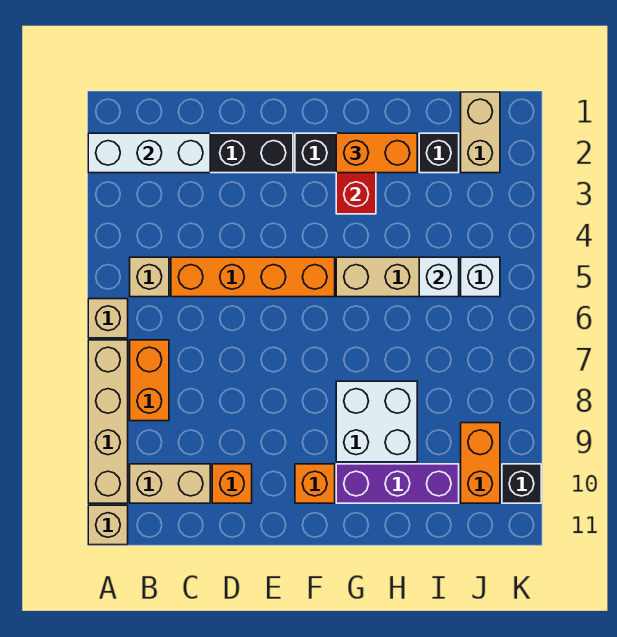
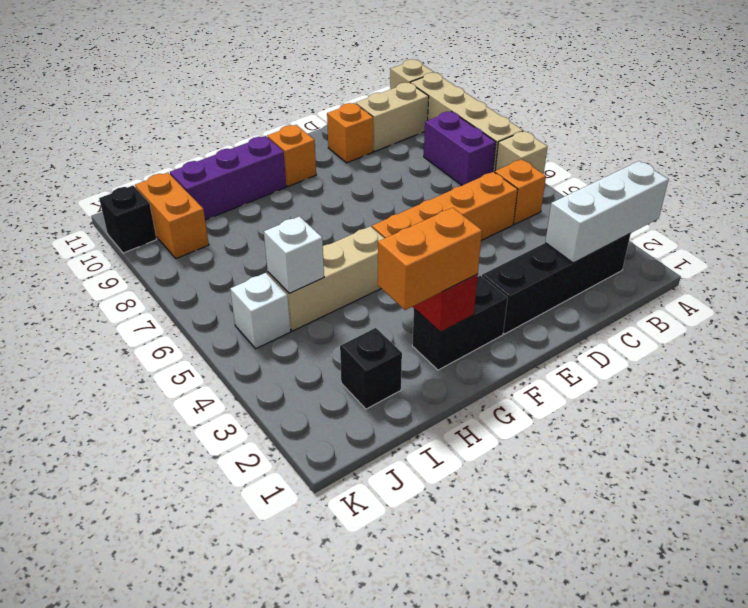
tan brick B5 level 1 -> orange brick B5 level 1
orange brick B7:B8 level 1 -> purple brick B7:B8 level 1
white brick G8:H9 level 1 -> none
tan brick J1:J2 level 1 -> none

